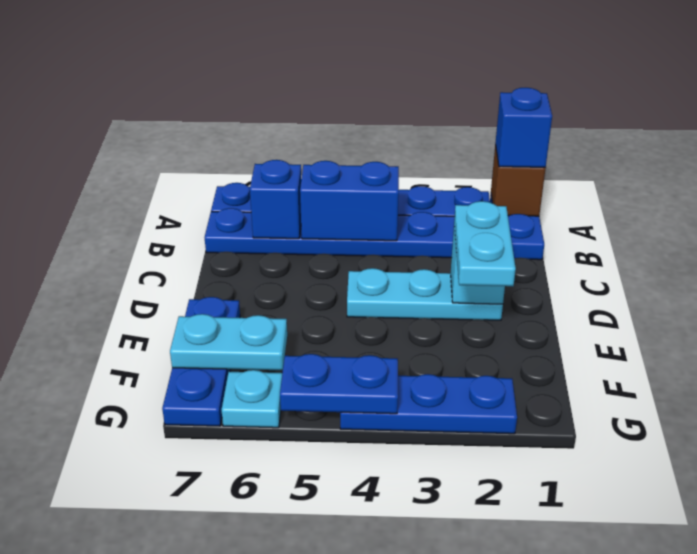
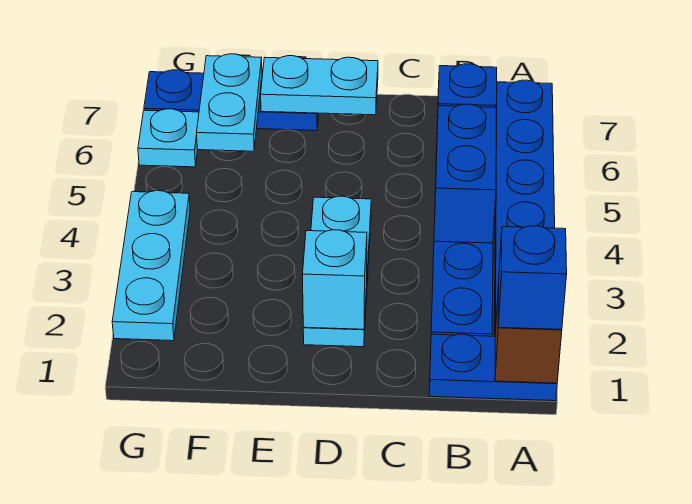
cyan plate D2:E2 level 3 -> cyan plate D7:E7 level 2
blue plate G2:G4 level 1 -> cyan plate G2:G4 level 1
blue plate G4:G5 level 2 -> none

